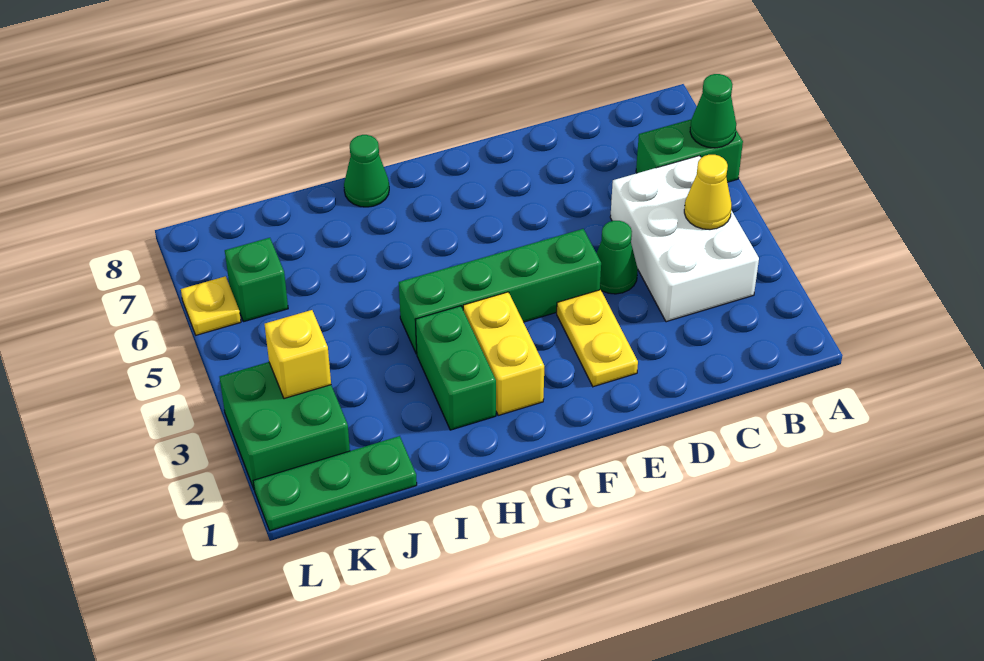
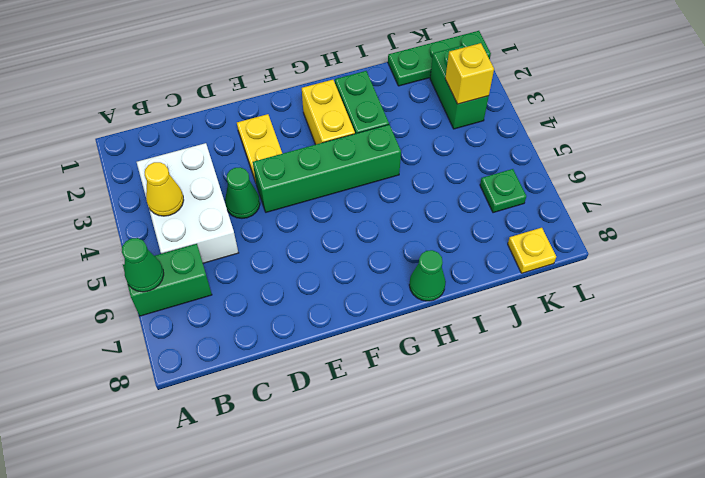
green brick K2:L3 level 1 -> green brick K2:K3 level 1
green brick K6 level 1 -> green plate K6 level 1
yellow plate L6 level 1 -> yellow plate K8 level 1

